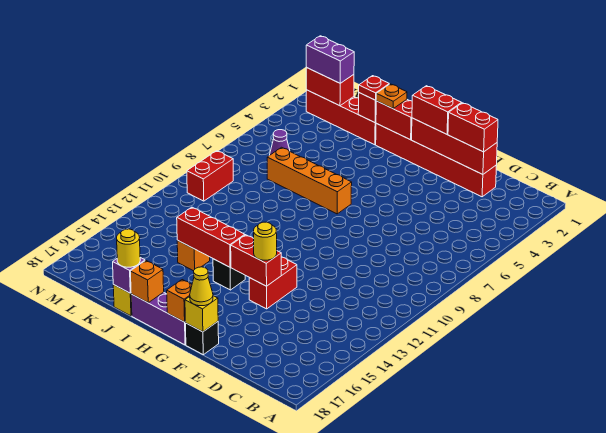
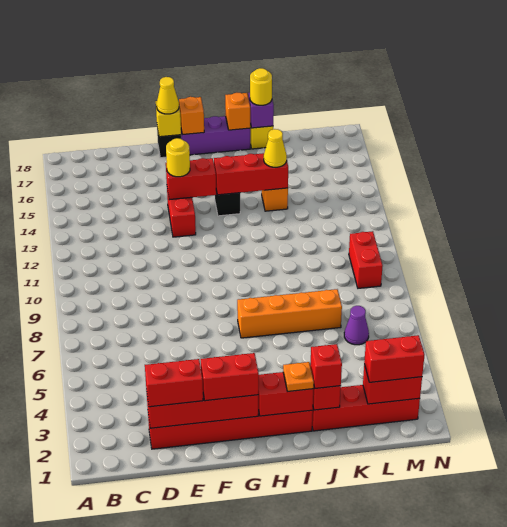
red plate J2 level 3 -> red brick J2 level 3
none -> yellow cone J14 level 3
purple brick L2:M2 level 3 -> red brick L2:M2 level 3

